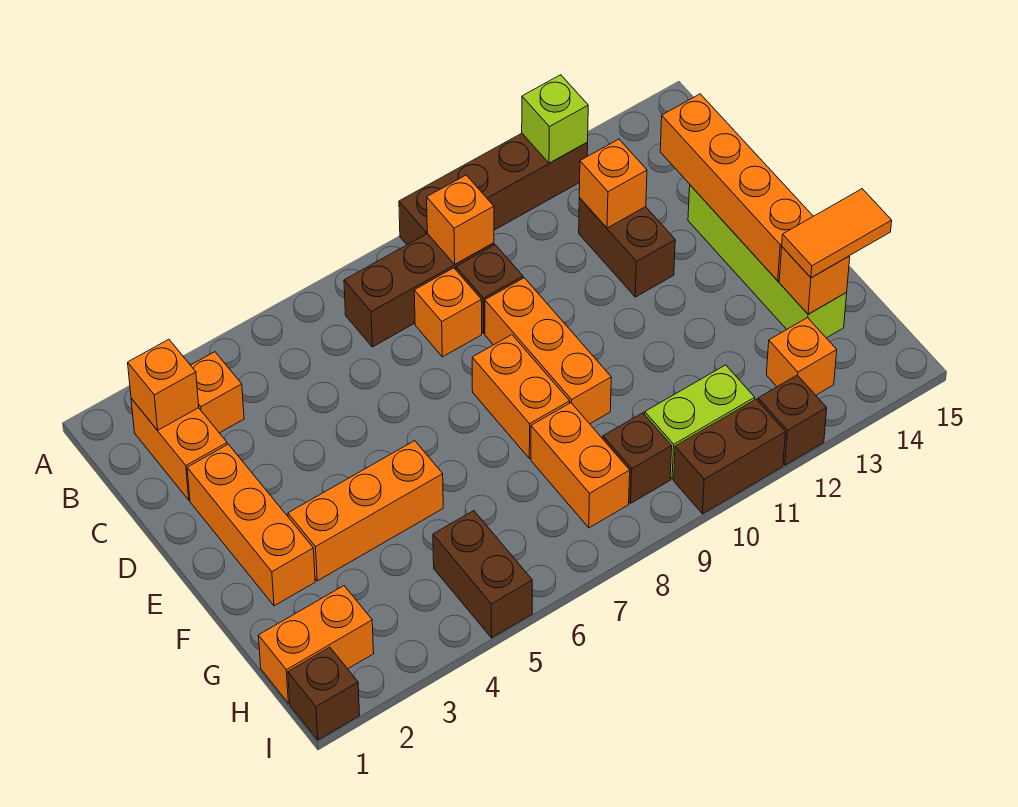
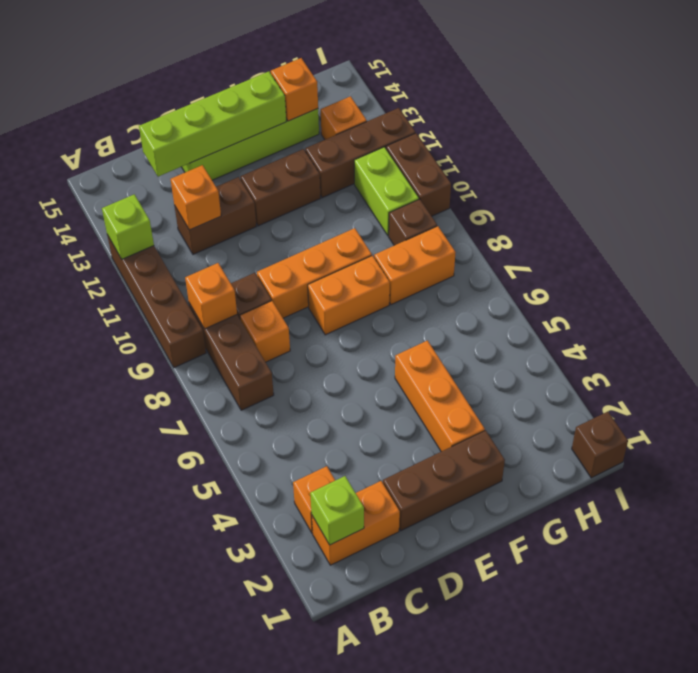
orange brick B2 level 2 -> lime brick B2 level 2
orange brick C14:F14 level 2 -> lime brick C14:F14 level 2
orange brick D2:F2 level 1 -> brown brick D2:F2 level 1
orange tile G14:G15 level 3 -> none
orange brick H1:H2 level 1 -> none
brown brick H5:I5 level 1 -> brown brick E12:F12 level 1
brown brick I12 level 1 -> brown brick G12:I12 level 1

